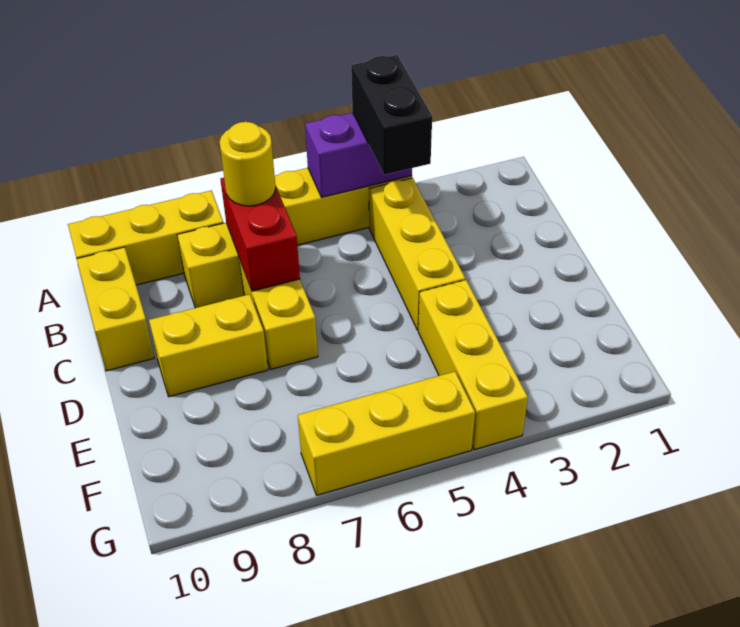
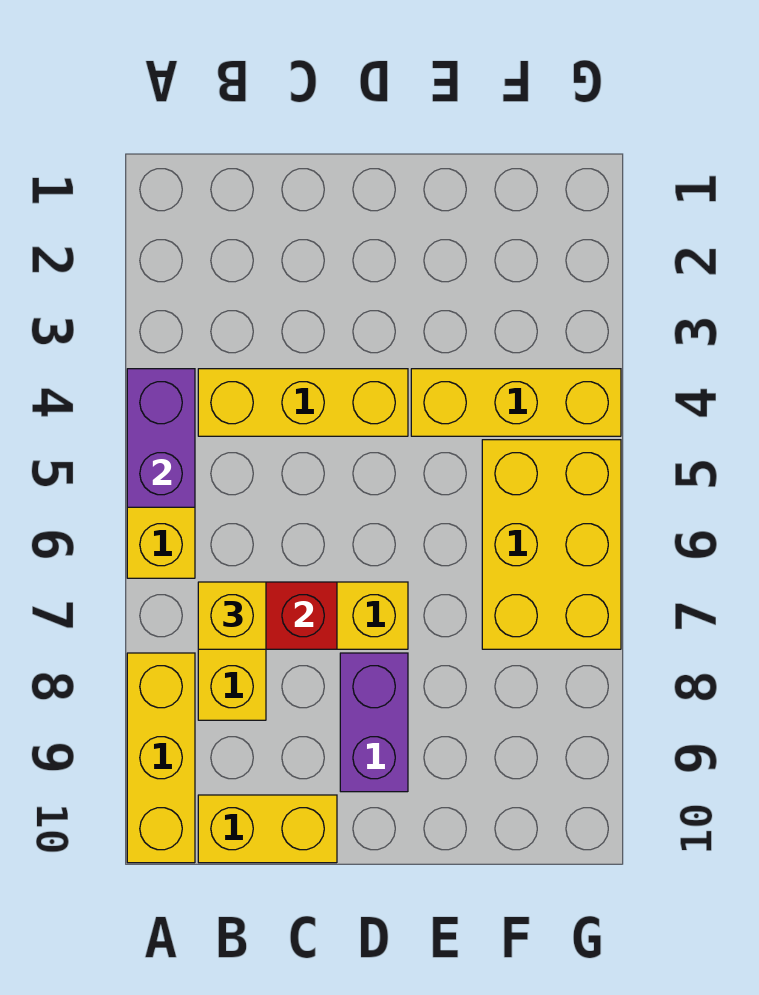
black brick A4:B4 level 3 -> none
yellow round brick B7 level 3 -> yellow brick B7 level 3
yellow brick D8:D9 level 1 -> purple brick D8:D9 level 1
yellow brick G5:G7 level 1 -> yellow brick F5:G7 level 1

